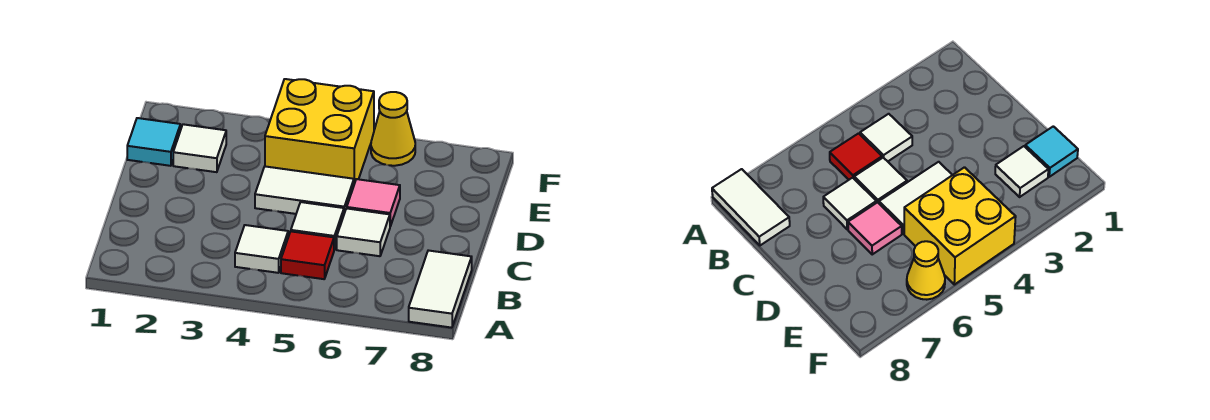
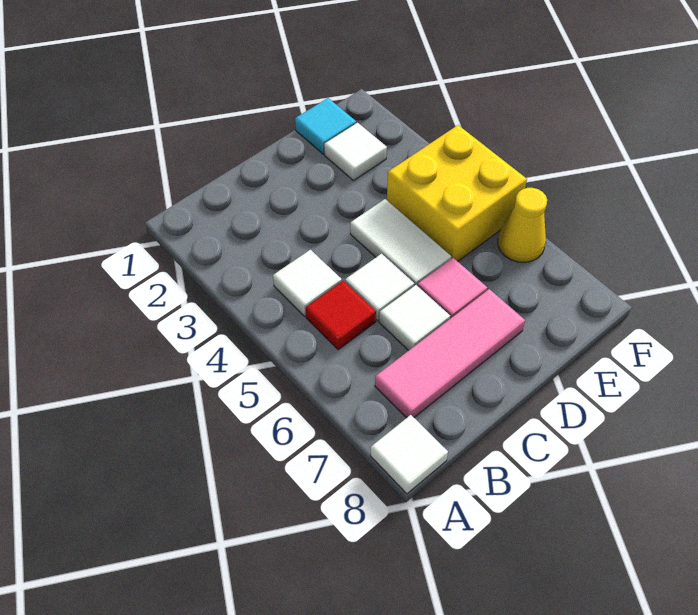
white tile A8:B8 level 1 -> white tile A8 level 1
none -> pink tile B7:D7 level 1

